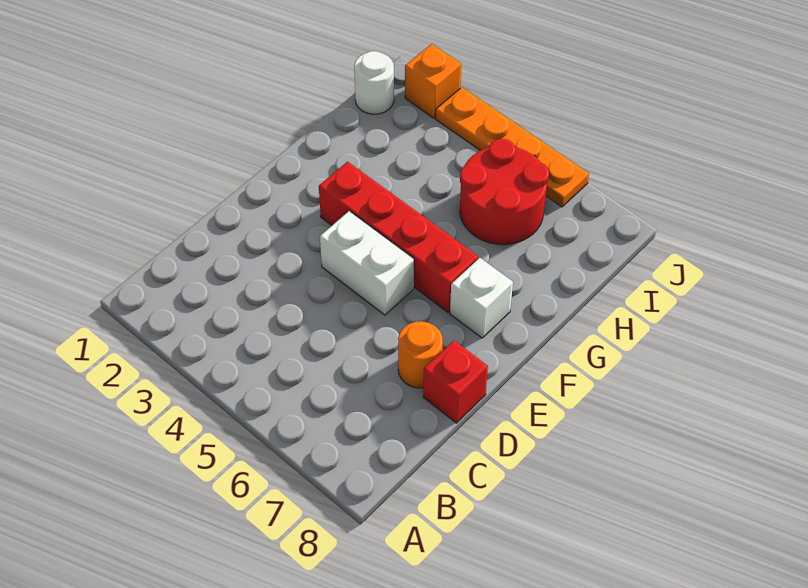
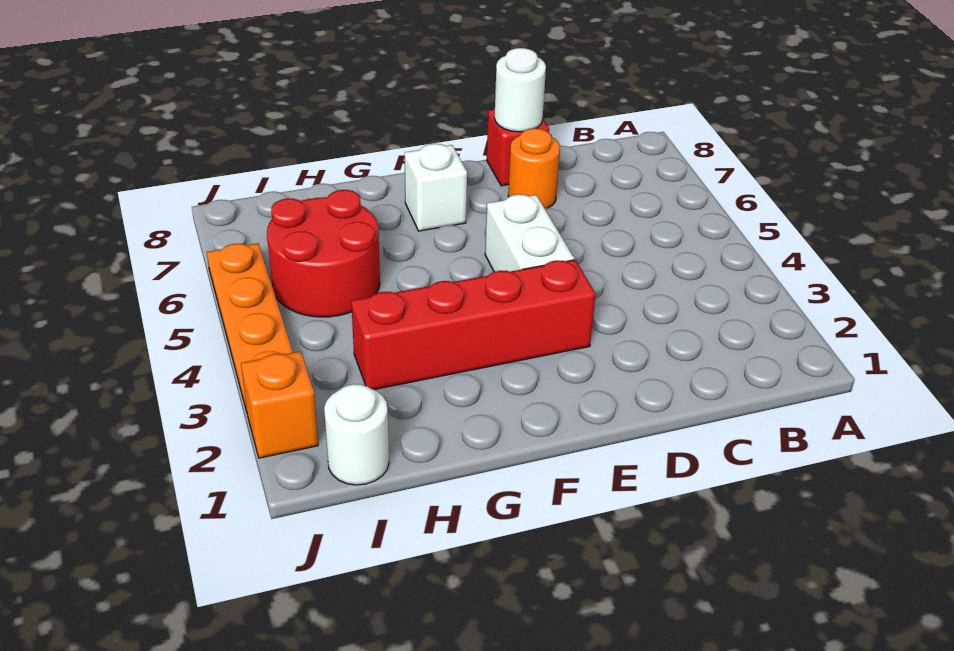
none -> white round brick D8 level 2
red brick F3:F6 level 1 -> red brick E3:H3 level 1

